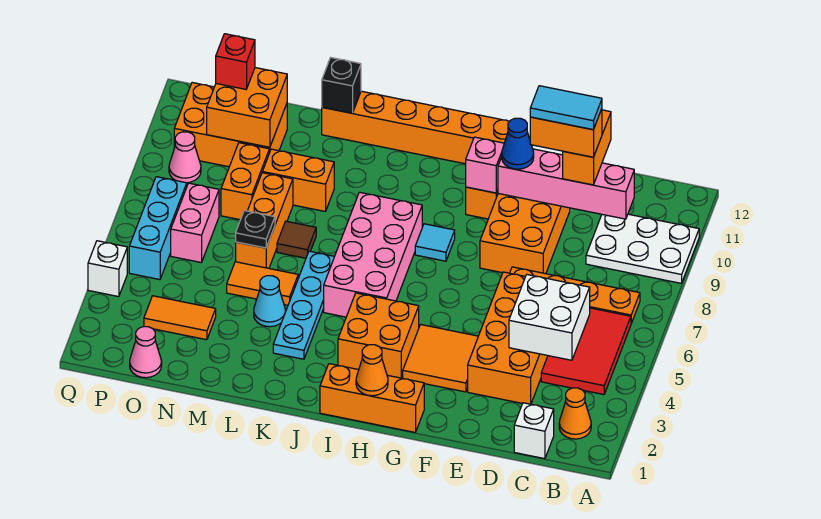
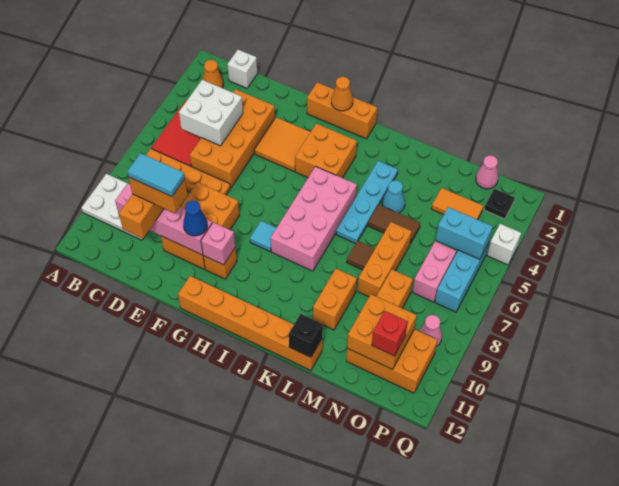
orange tile L5:M5 level 1 -> brown tile L5:M5 level 1
orange brick L9:M9 level 1 -> orange brick L9:L10 level 1
black plate M6 level 2 -> black plate P2 level 1
none -> cyan brick O5:P5 level 2

